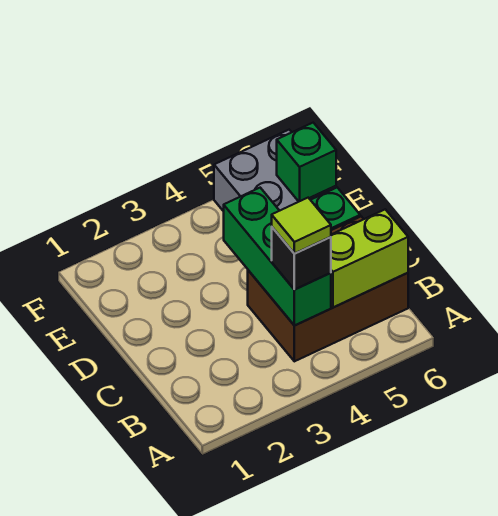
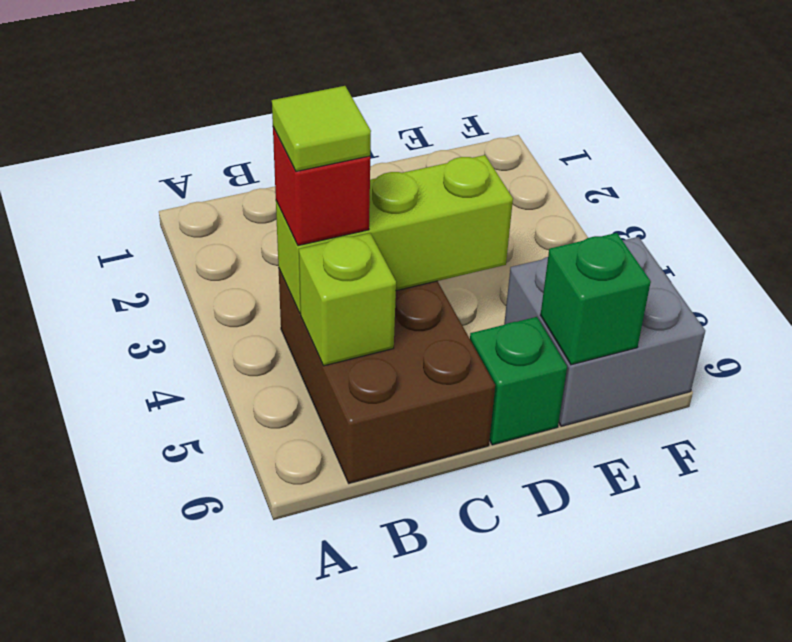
green brick B4:D4 level 2 -> lime brick B4:D4 level 2
black brick B4 level 3 -> red brick B4 level 3
lime brick B5:B6 level 2 -> lime brick B5 level 2

